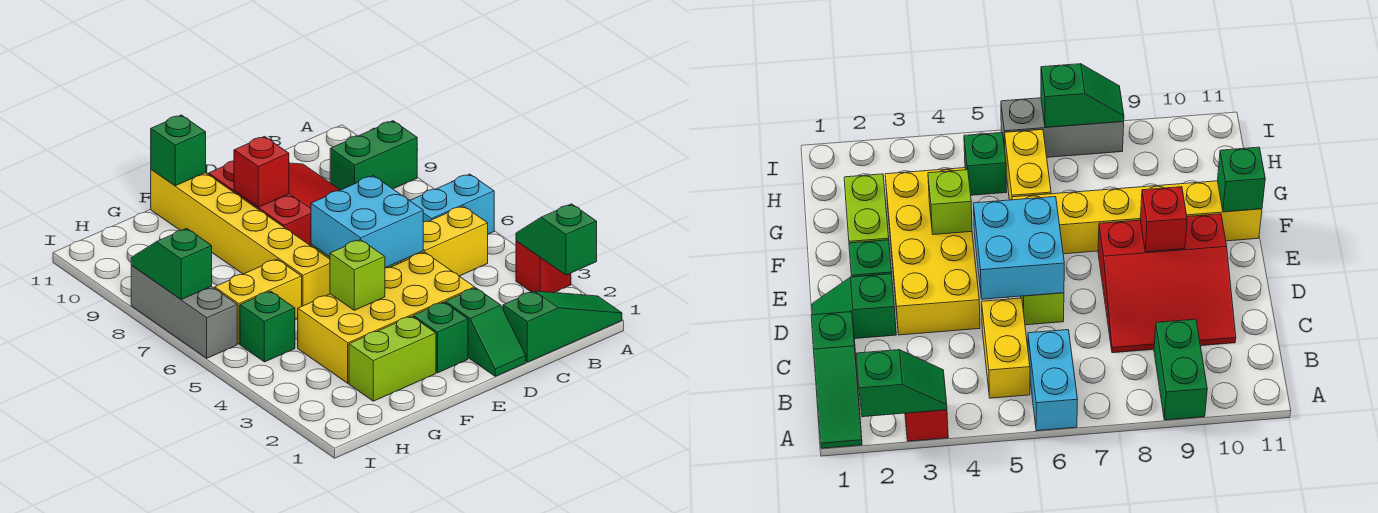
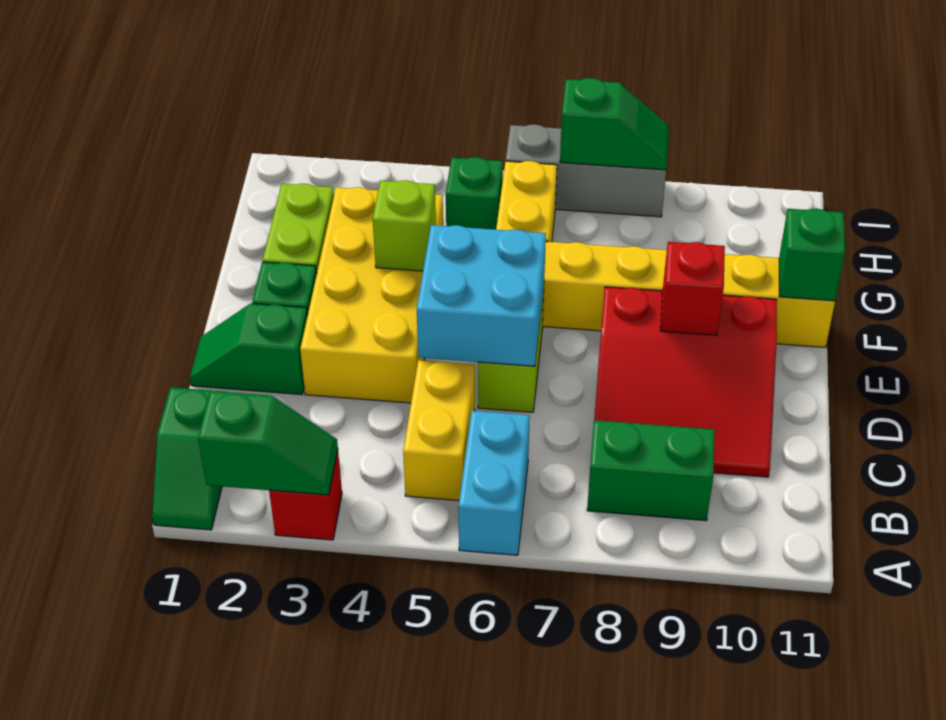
green slope A1:C1 level 1 top C -> green slope A1:B1 level 1 top B
green brick A9:B9 level 1 -> green brick B8:B9 level 1

